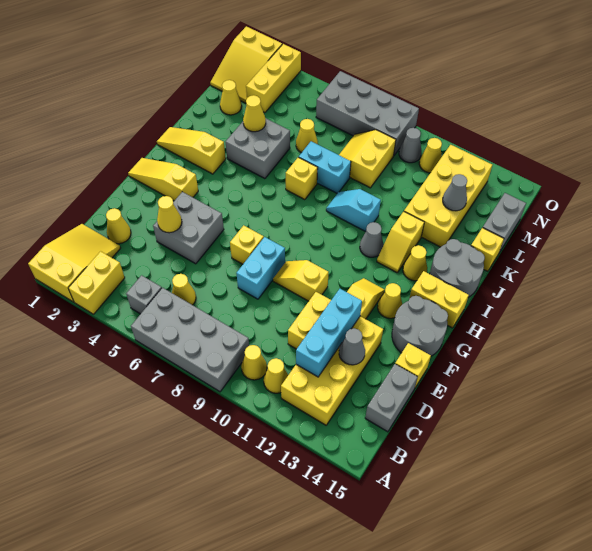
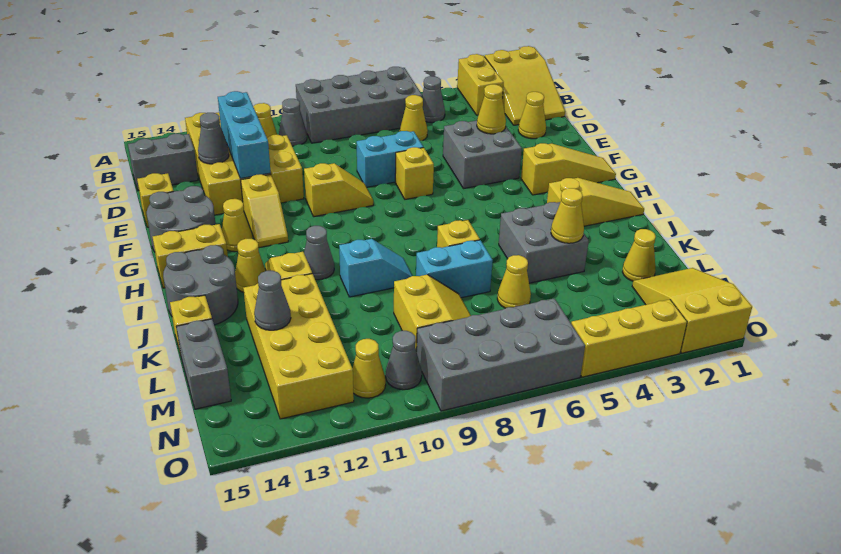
grey brick B5 level 1 -> grey cone B5 level 1
yellow cone B10 level 1 -> grey cone B10 level 1
grey brick C15:D15 level 1 -> grey brick C14:C15 level 1
cyan brick E8:F8 level 1 -> cyan brick E7:E8 level 1
yellow brick M3:O3 level 1 -> yellow brick O3:O5 level 1

